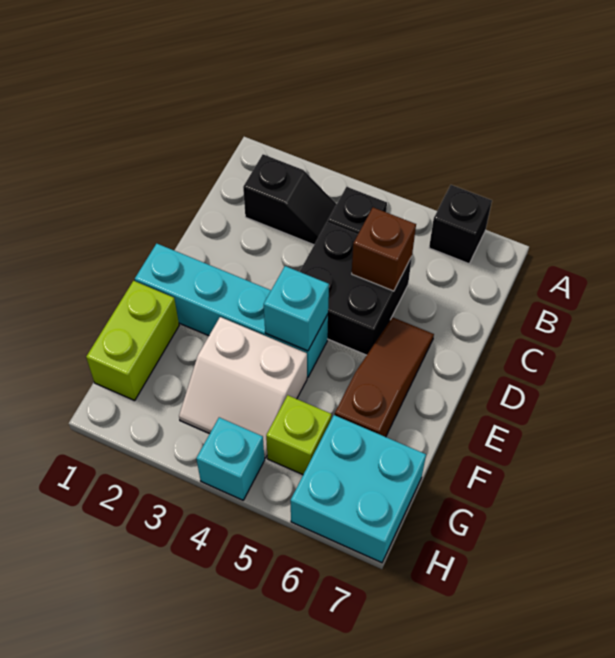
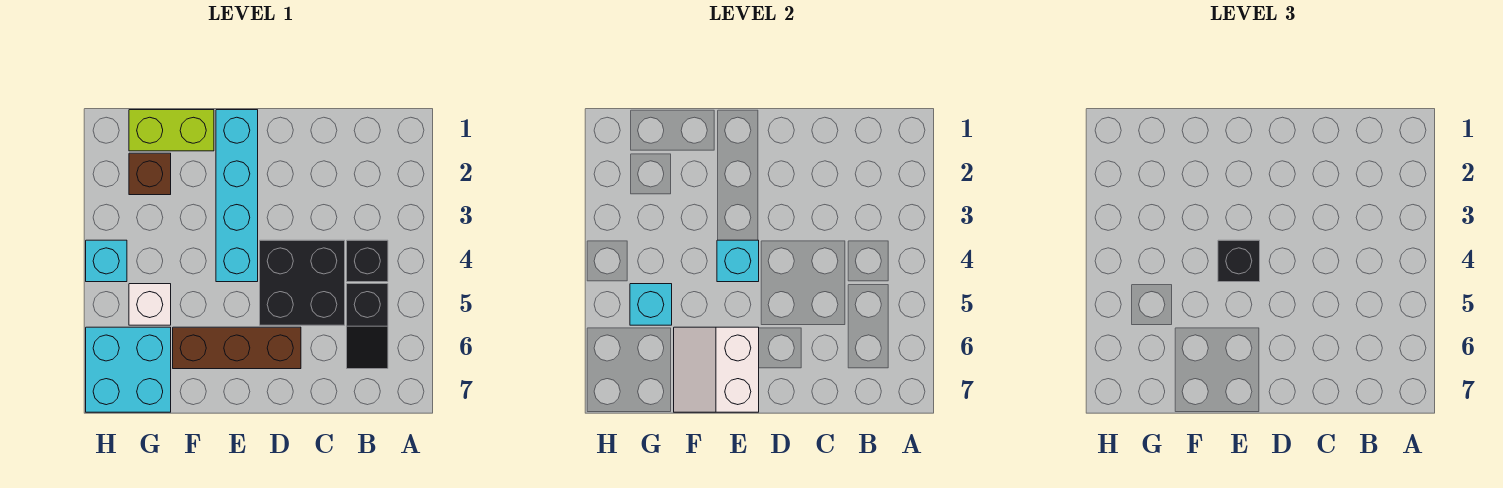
black brick A6 level 1 -> black brick E4 level 3
black slope B2:B3 level 1 top 2 -> black slope B5:B6 level 1 top 5
brown brick C5 level 2 -> brown brick G2 level 1
brown slope D6:F6 level 1 top F -> brown brick D6:F6 level 1
white slope F3:G4 level 1 top F -> white slope E6:F7 level 2 top E
lime brick G5 level 1 -> white brick G5 level 1
none -> cyan brick G5 level 2

